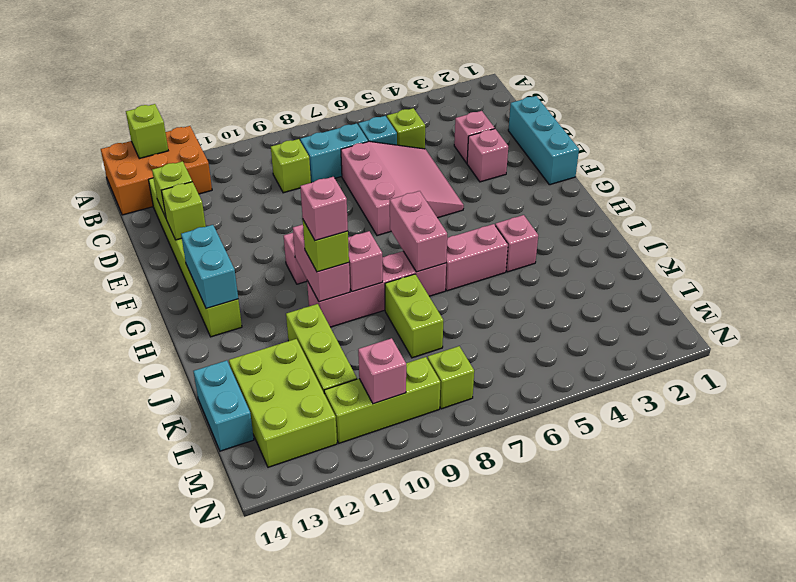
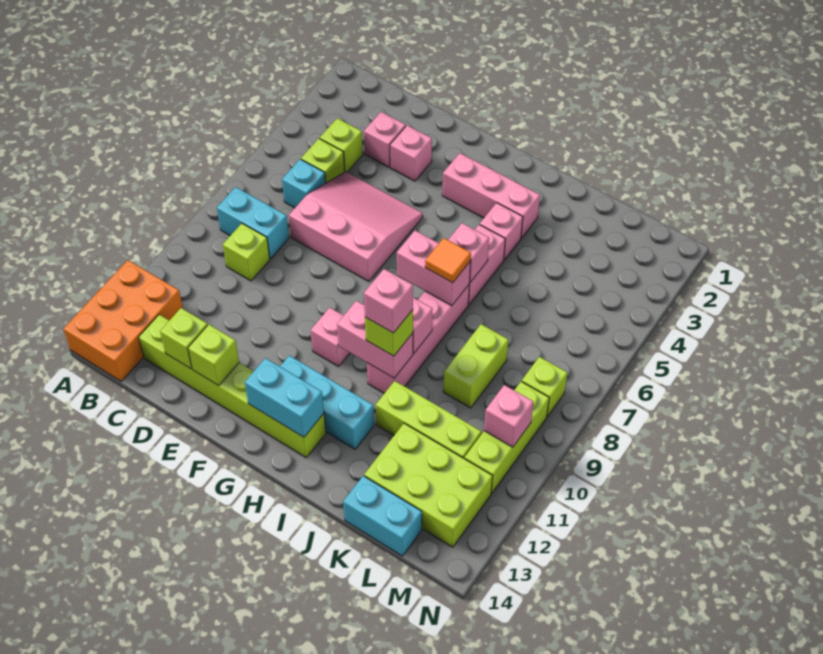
lime brick A13 level 2 -> lime brick C4 level 1
cyan brick C7:C8 level 1 -> cyan brick B8:C8 level 1
cyan brick D1:F1 level 1 -> cyan brick G12:I12 level 1
none -> pink brick G3:I3 level 1
none -> pink brick I6 level 2
none -> orange tile I7 level 3
lime brick J8:K8 level 1 -> lime brick K8:K9 level 1

